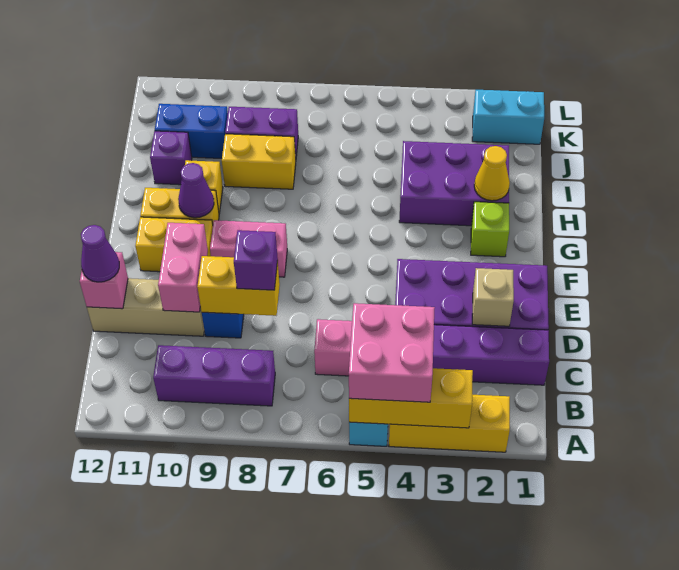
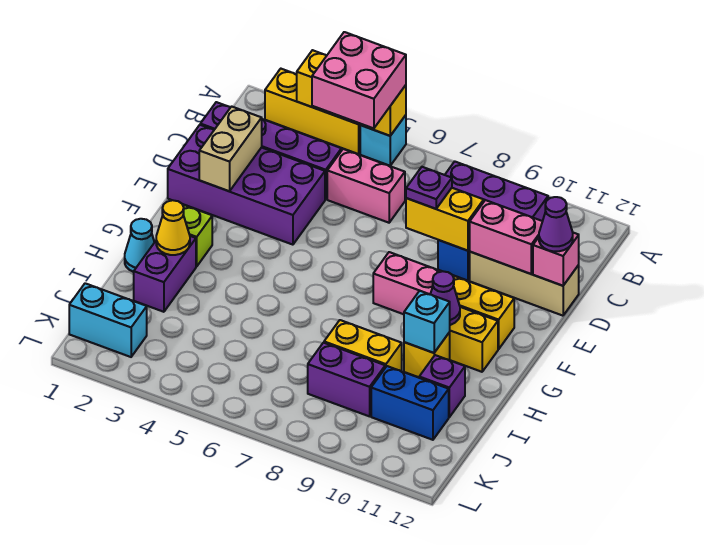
tan brick D2 level 2 -> tan brick D2:E2 level 2
purple brick D8 level 3 -> purple plate D8 level 3
pink brick D10:E10 level 2 -> pink brick D10:D11 level 2
none -> cyan cone H1 level 1
purple brick H2:I4 level 1 -> purple brick H2:I2 level 1
none -> cyan brick H10 level 2

